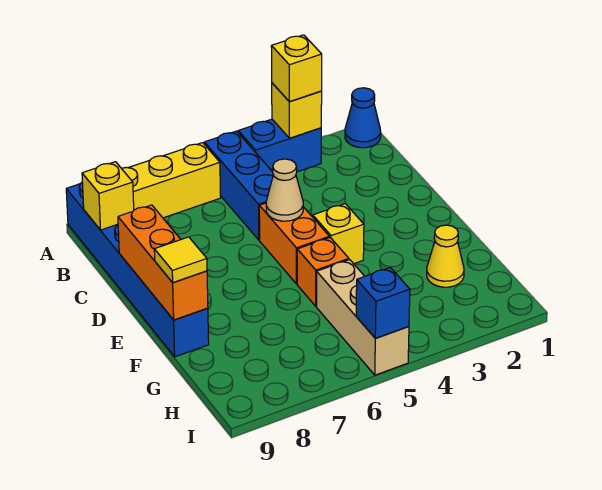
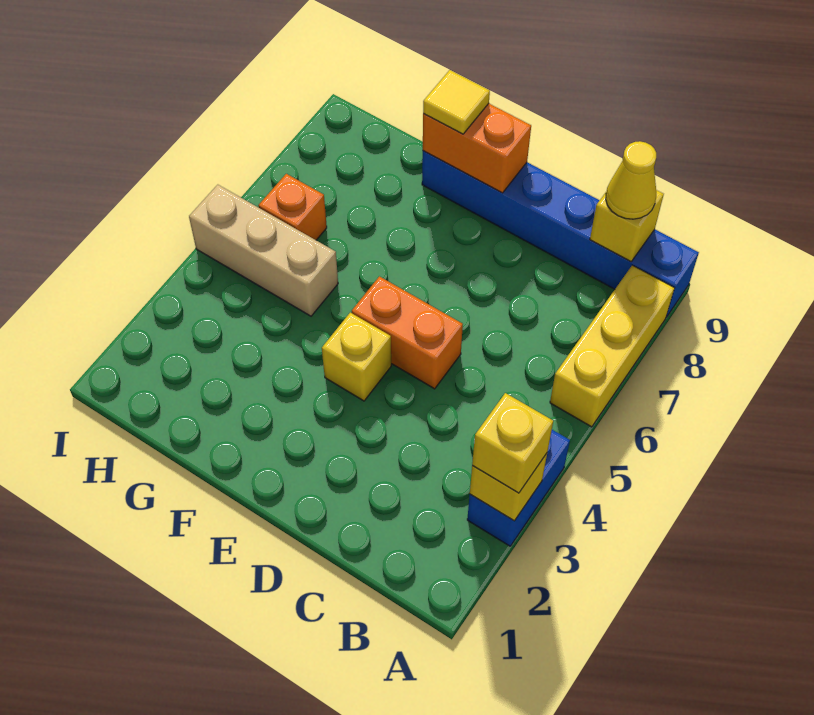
blue cone A1 level 1 -> none
blue brick A5:C5 level 1 -> none
tan cone D5 level 2 -> none
orange brick D9:F9 level 2 -> orange brick E9:F9 level 2
orange brick F5 level 1 -> orange brick H6 level 1
yellow cone G2 level 1 -> yellow cone B9 level 3
blue brick I5 level 2 -> none

